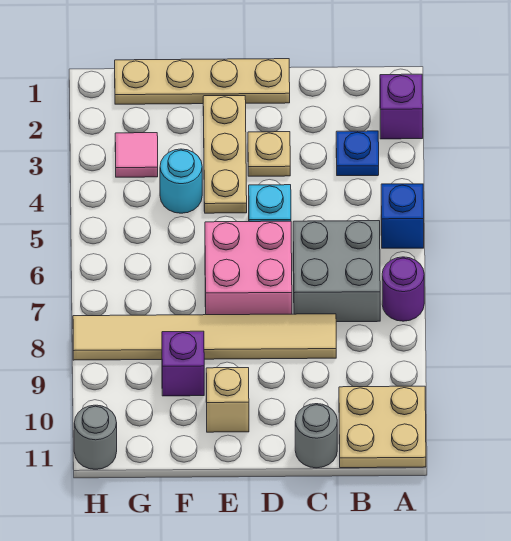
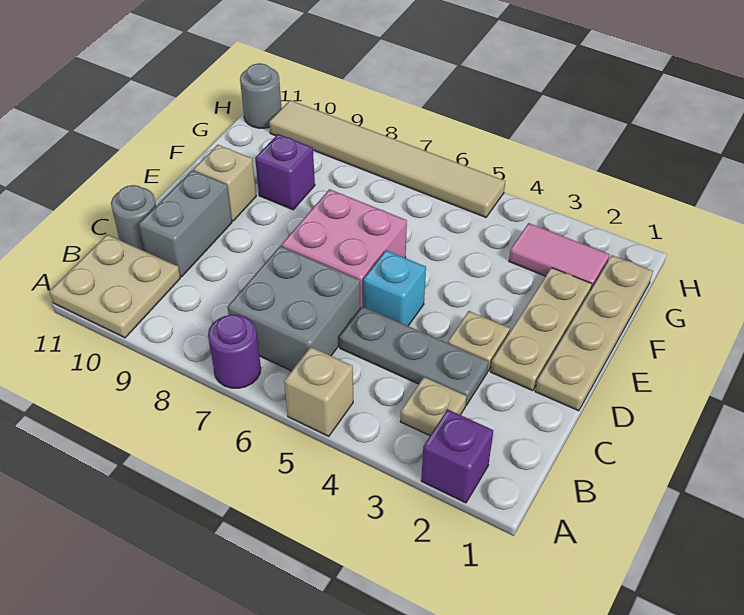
blue brick A5 level 1 -> tan brick A5 level 1
blue plate B3 level 1 -> tan plate B3 level 1
none -> grey plate C3:C5 level 1
tan tile C8:H8 level 1 -> tan tile H5:H10 level 1
none -> grey brick C10:D10 level 1
tan plate E2:E4 level 1 -> tan plate D2:F2 level 1
cyan round brick F4 level 1 -> none
pink tile G3 level 1 -> pink tile G2:G3 level 1

